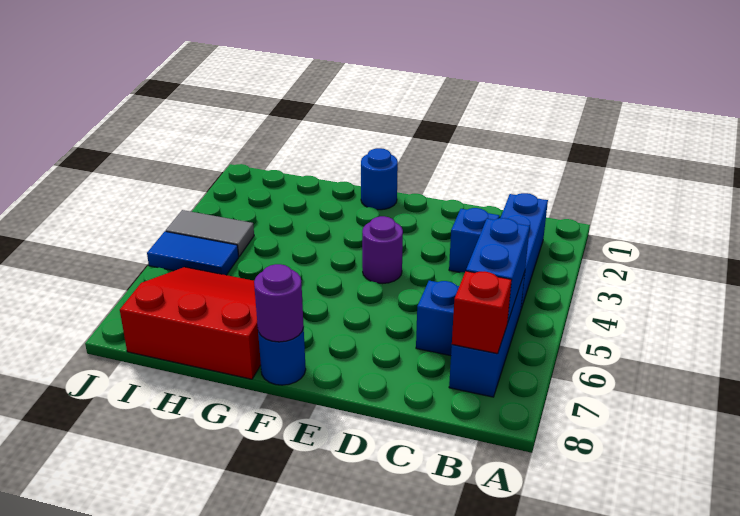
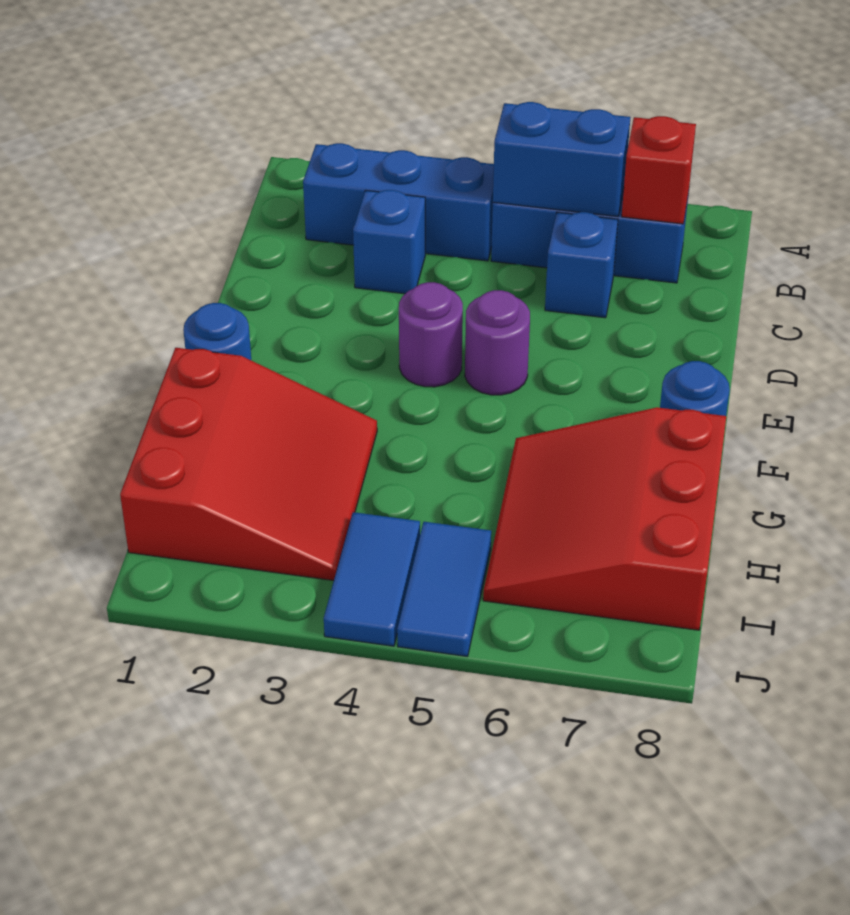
purple round brick F8 level 2 -> purple round brick E5 level 1
none -> red slope G1:I3 level 1 top 1
grey tile I4:J4 level 1 -> blue tile I4:J4 level 1

